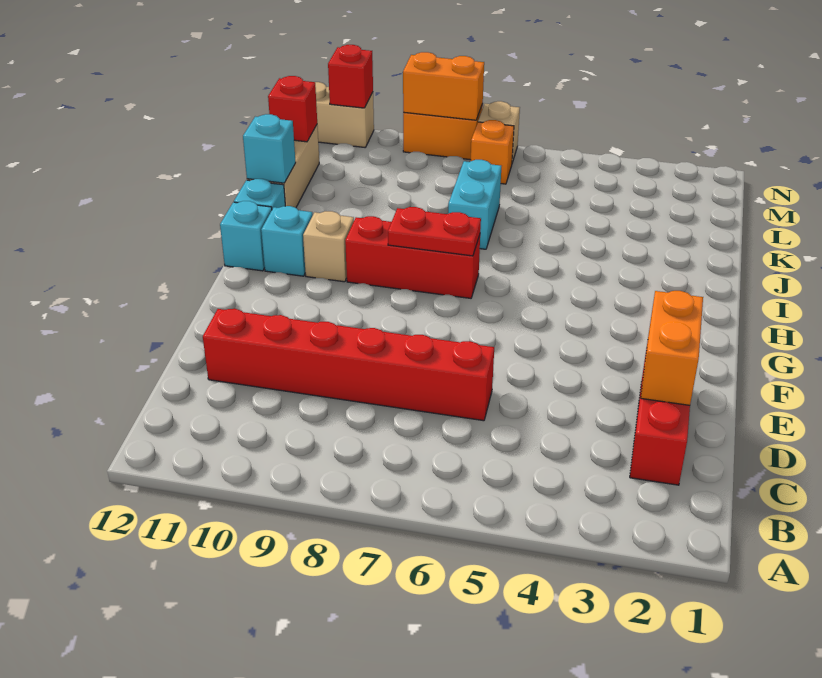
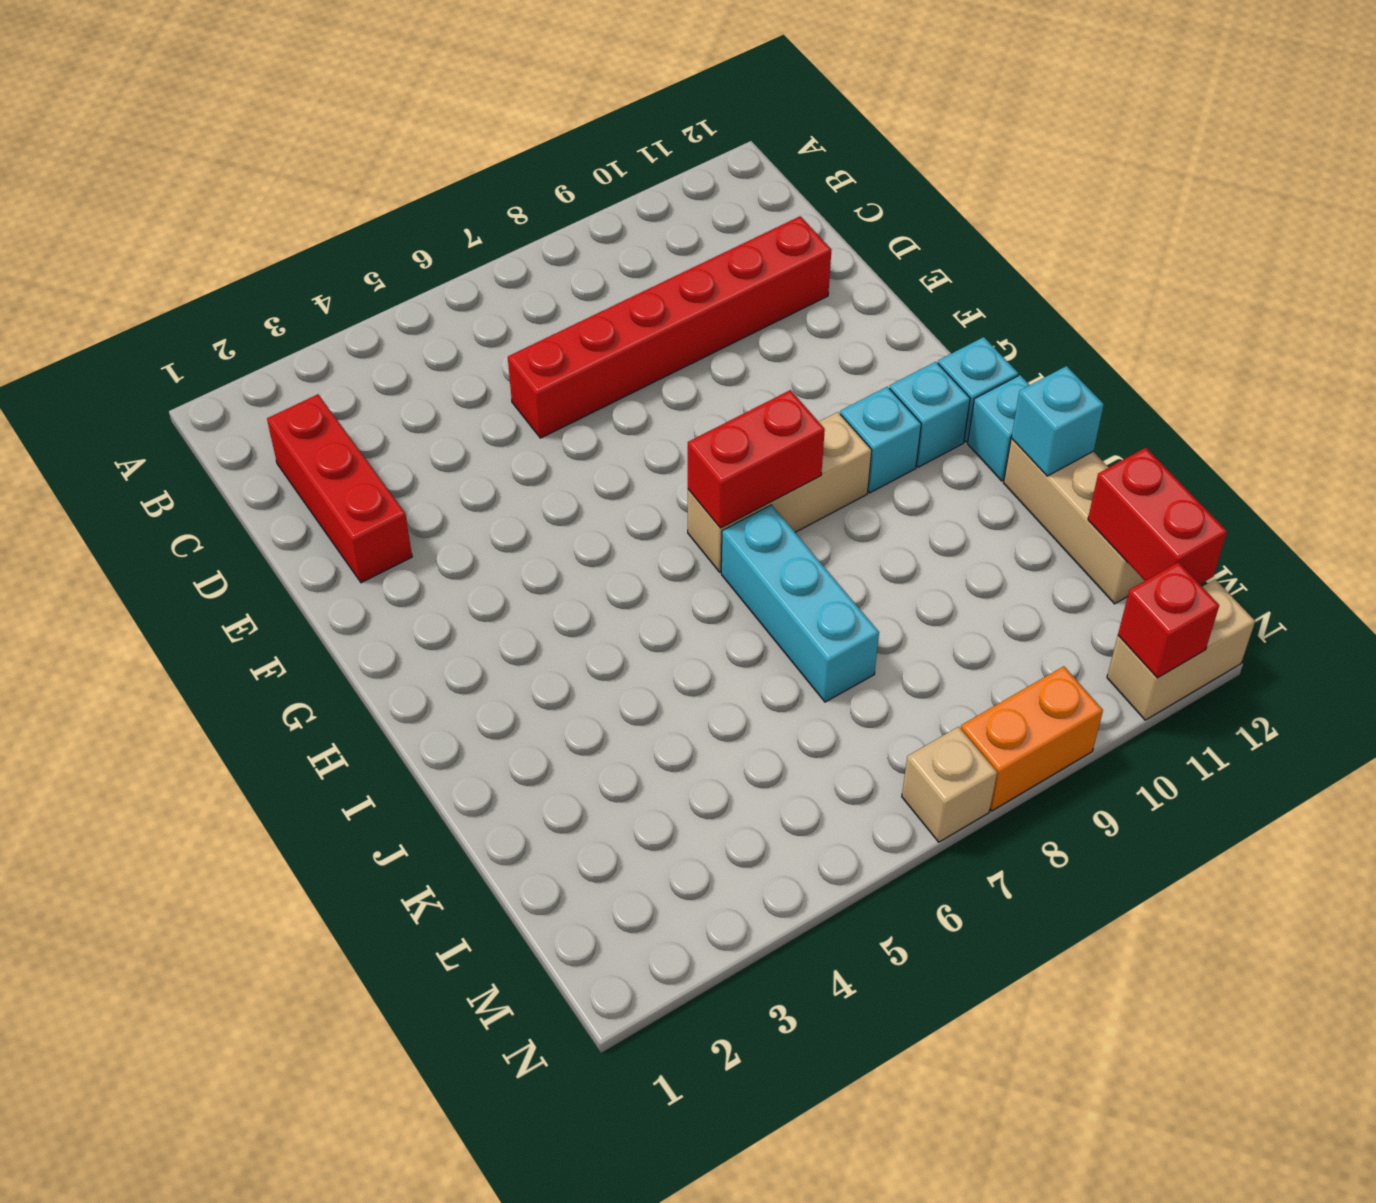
orange brick D2:E2 level 2 -> none
red brick H7:H9 level 1 -> tan brick H7:H9 level 1
red plate H7:H8 level 2 -> red brick H7:H8 level 2
tan brick H10 level 1 -> cyan brick H10 level 1
cyan brick J7:K7 level 1 -> cyan brick I7:K7 level 1
red brick L12 level 2 -> red brick L12:M12 level 2
orange brick M7 level 1 -> none
orange brick N8:N9 level 2 -> none

